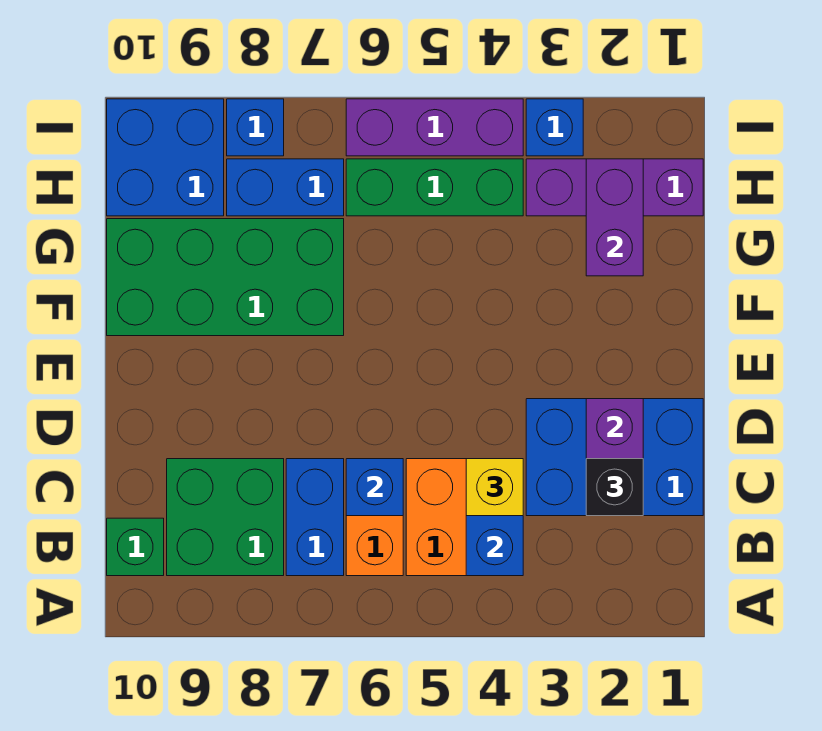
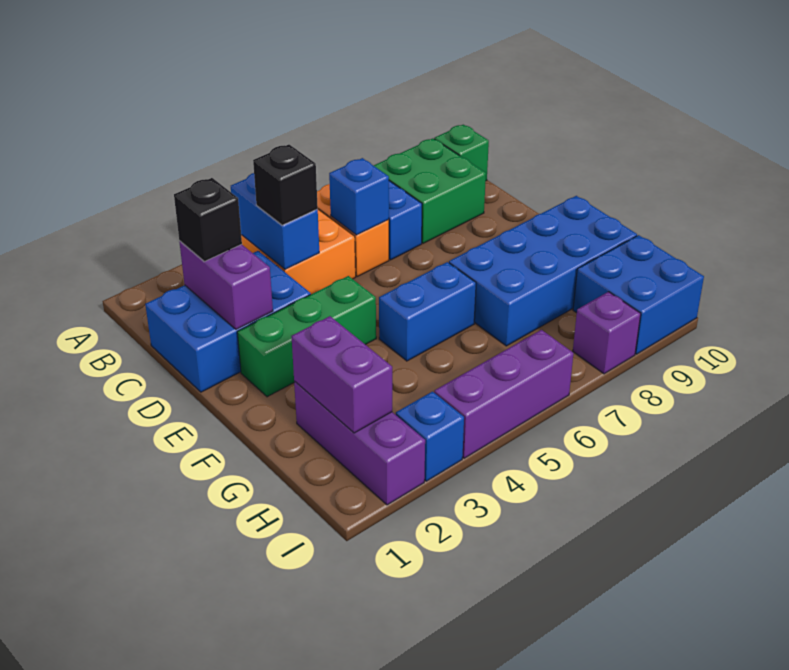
yellow brick C4 level 3 -> black brick C4 level 3
green brick F7:G10 level 1 -> blue brick F7:G10 level 1
purple brick H1:H3 level 1 -> purple brick G2:I2 level 1
green brick H4:H6 level 1 -> green brick E2:E4 level 1
blue brick H7:H8 level 1 -> blue brick F5:F6 level 1
blue brick I8 level 1 -> purple brick I8 level 1

